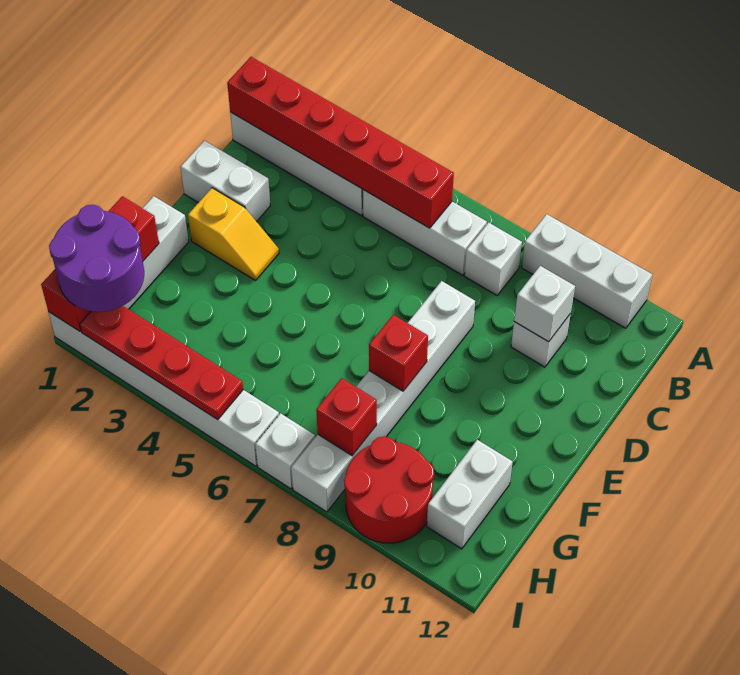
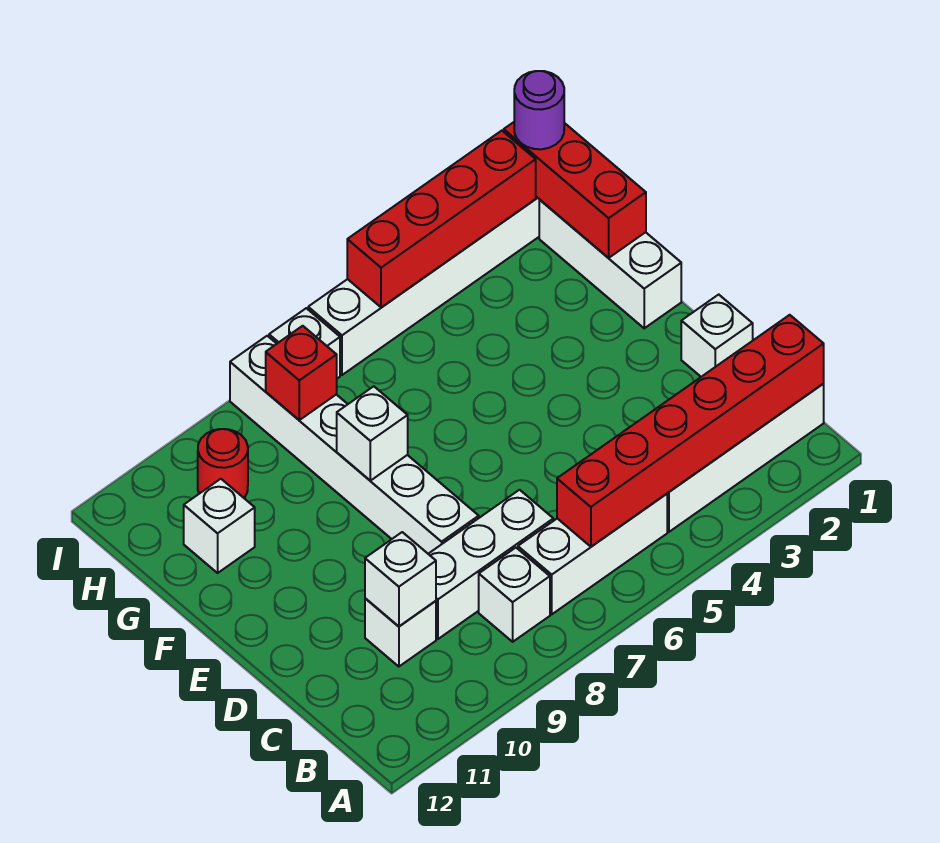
white brick A9:A11 level 1 -> white brick C7:C9 level 1
white brick D1:D2 level 1 -> white brick D1 level 1
yellow slope E2:E3 level 1 top 2 -> none
red brick F8 level 2 -> white brick F8 level 2
white brick G11:H11 level 1 -> white brick G11 level 1
purple round brick H1:I2 level 3 -> purple round brick I1 level 3
red round brick H9:I10 level 1 -> red round brick H10 level 1
red plate I2:I5 level 2 -> red brick I2:I5 level 2

